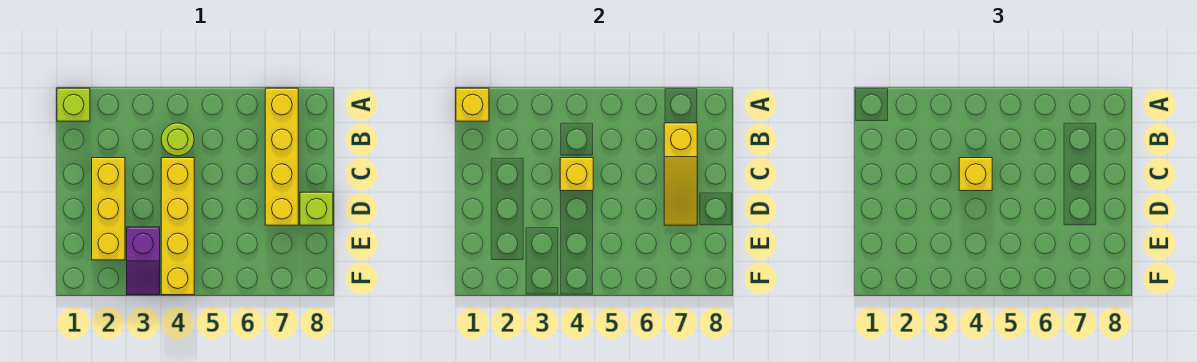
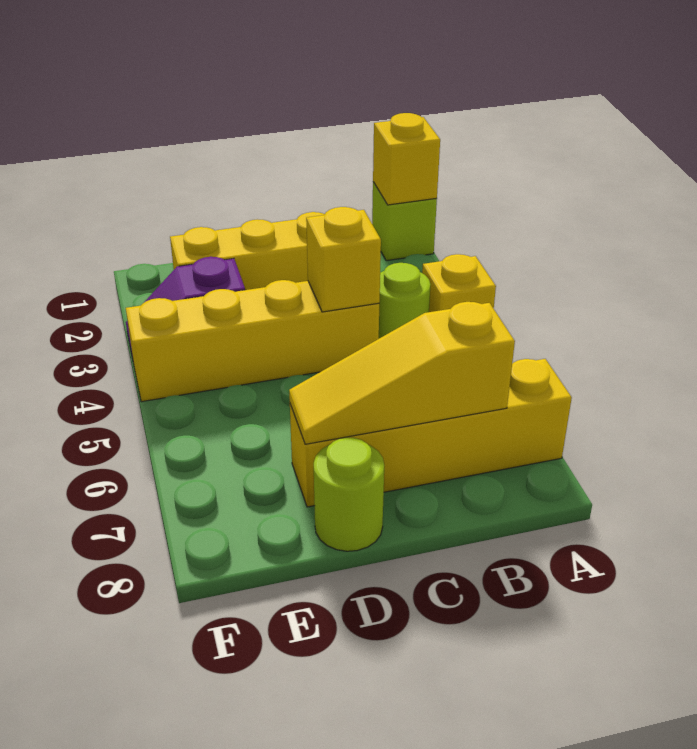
yellow brick C4 level 3 -> yellow brick A4 level 1
lime brick D8 level 1 -> lime round brick D8 level 1

